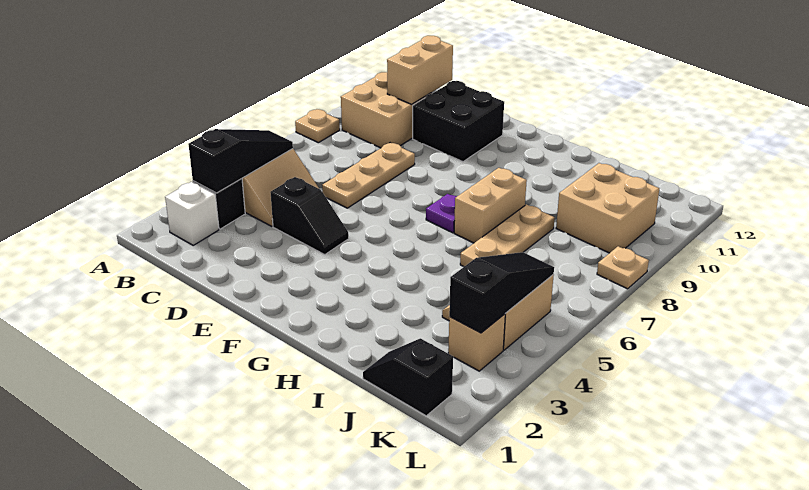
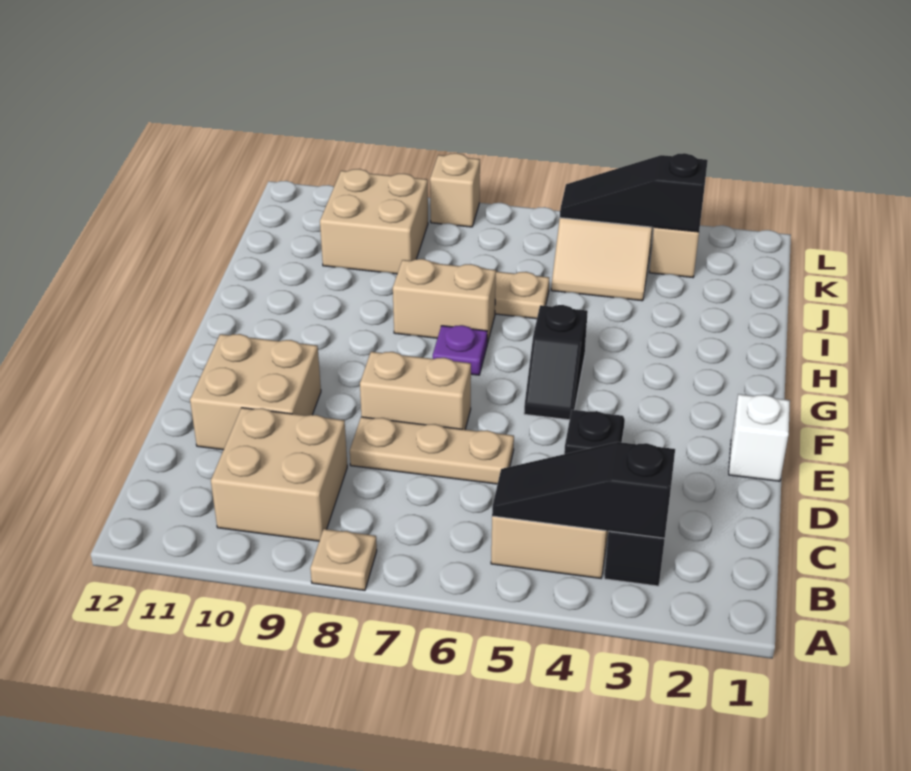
white brick B2 level 1 -> white brick E1 level 1
tan brick C10:C11 level 2 -> tan brick E7:E8 level 1
black brick D10:E11 level 1 -> tan brick D10:E11 level 1
black slope J1:K1 level 1 top K -> black slope F5:G5 level 1 top G
tan plate L8 level 1 -> tan brick L8 level 1

